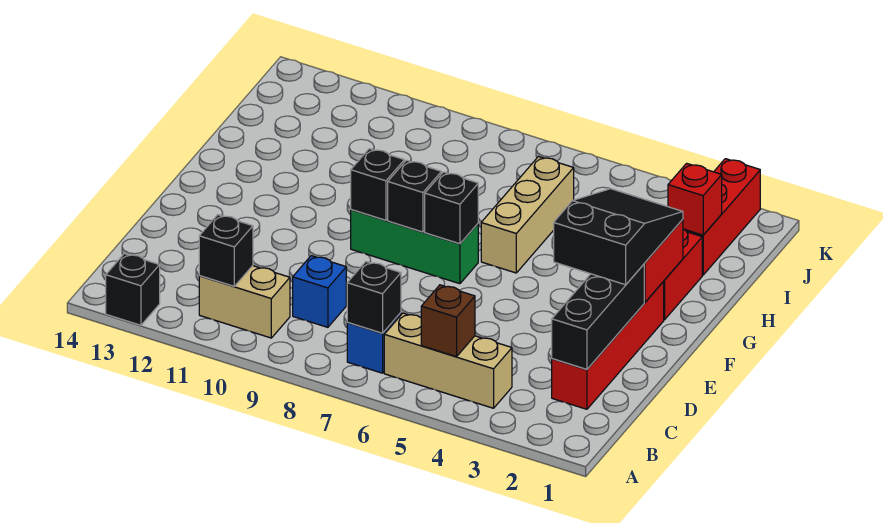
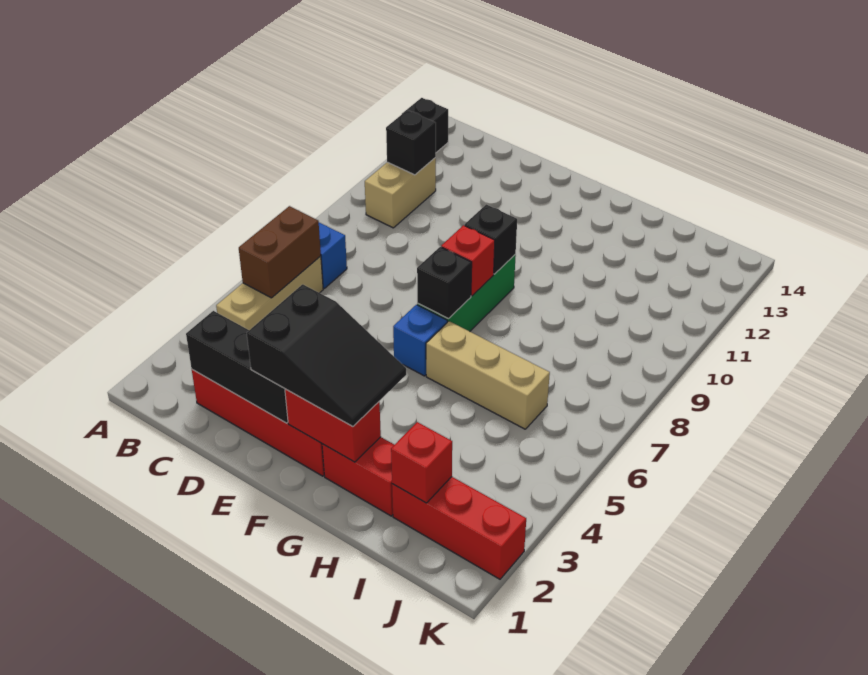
brown brick B5 level 2 -> brown brick B5:B6 level 2
black brick B7 level 2 -> none
blue brick C9 level 1 -> blue brick F6 level 1
black brick F8 level 2 -> red brick F8 level 2

